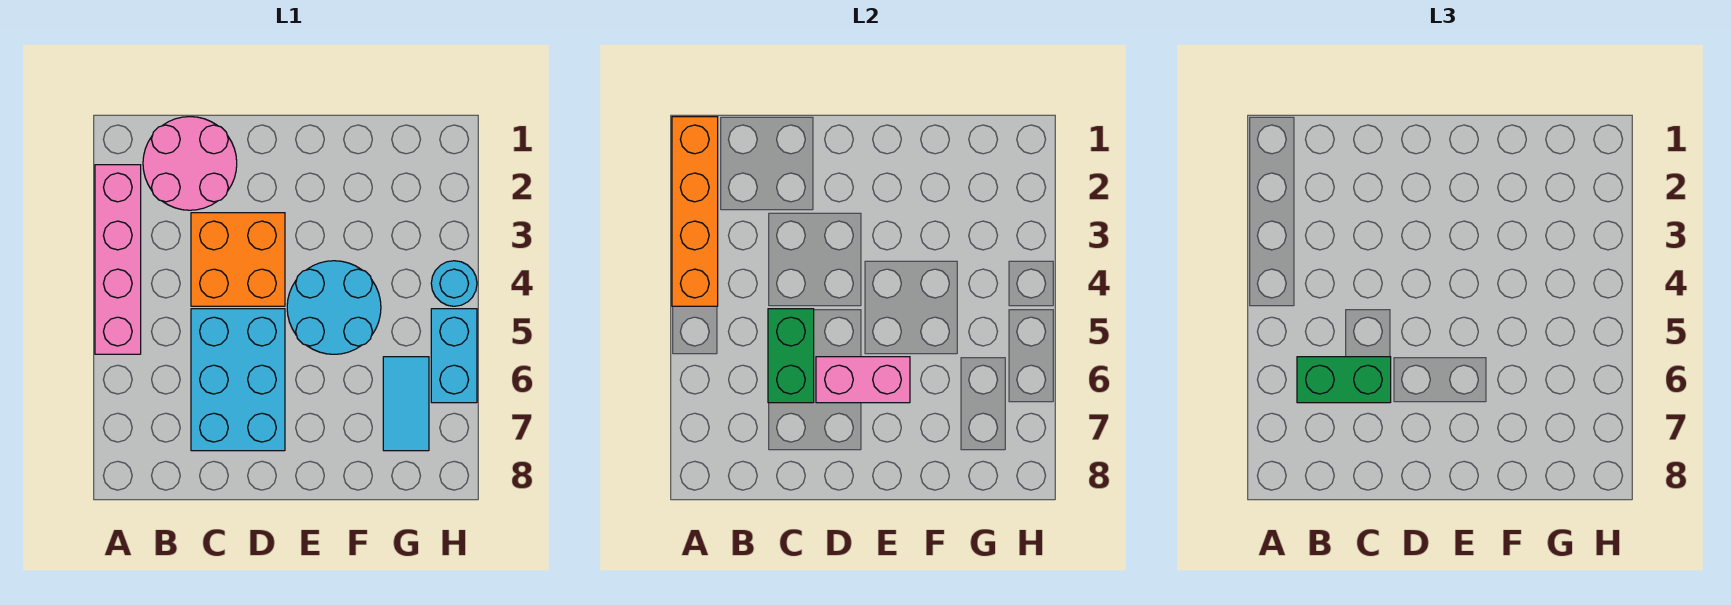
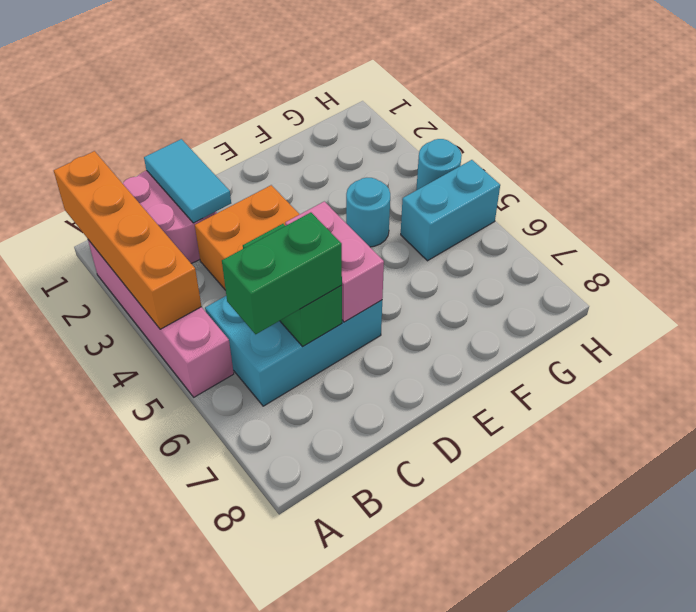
cyan brick C5:D7 level 1 -> cyan brick B5:D6 level 1
pink brick D6:E6 level 2 -> pink brick D5:D6 level 2
cyan round brick E4:F5 level 1 -> cyan round brick F4 level 1
cyan tile G6:G7 level 1 -> cyan tile C1:C2 level 2
cyan brick H5:H6 level 1 -> cyan brick G5:H5 level 1

